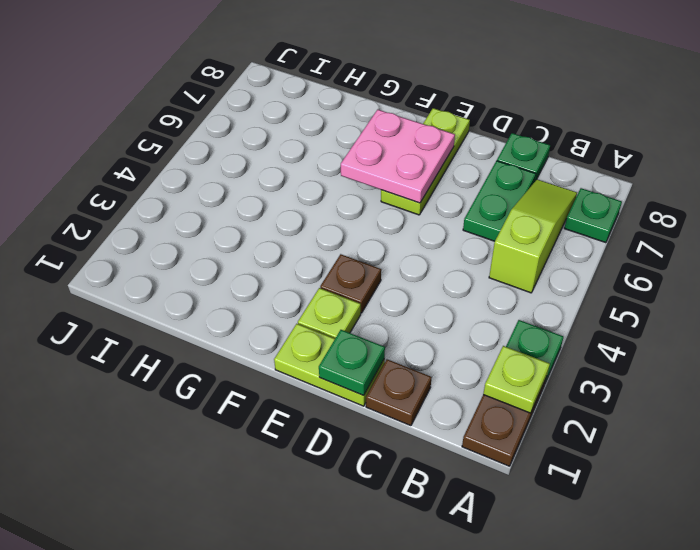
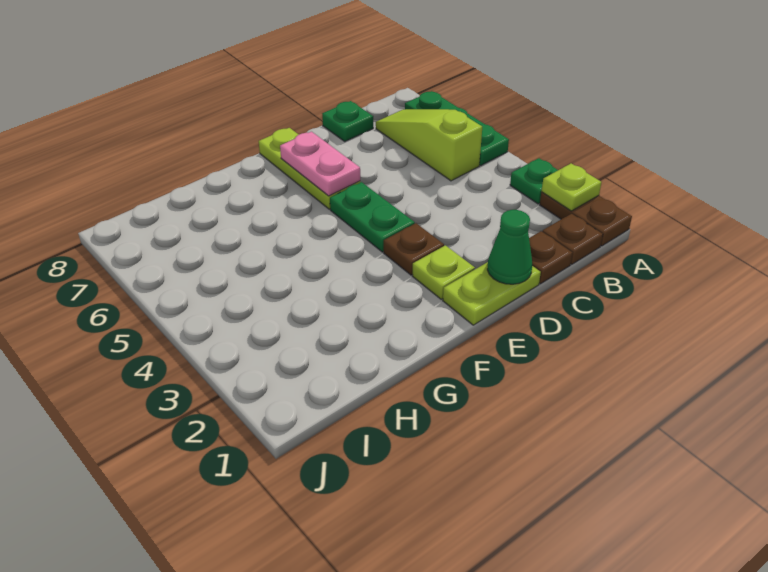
green plate A7 level 1 -> green plate A5:A7 level 1
none -> brown plate B1 level 1
green plate C6:C7 level 1 -> green plate E4:E5 level 1
green plate D1 level 2 -> green cone D1 level 2
pink plate E6:F7 level 2 -> pink plate E6:E7 level 2

